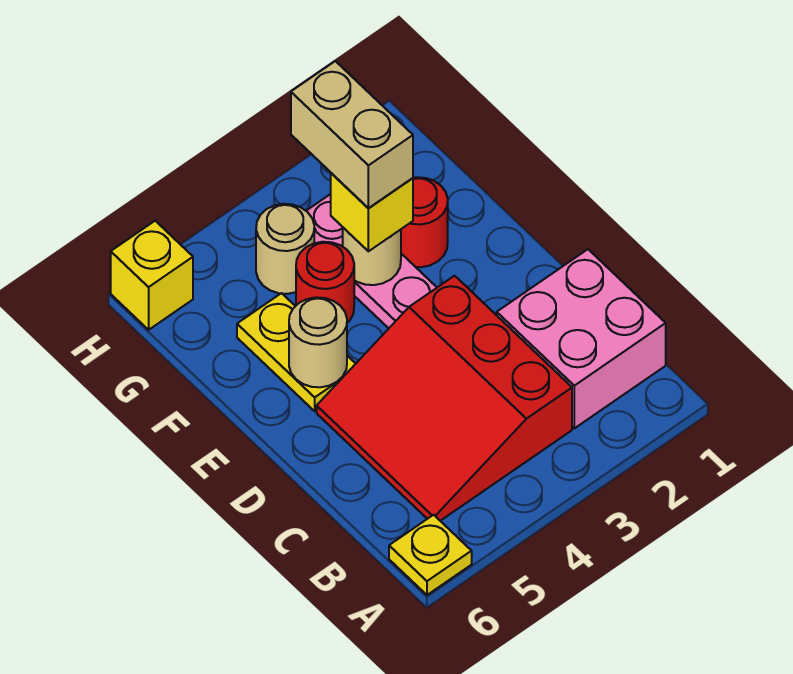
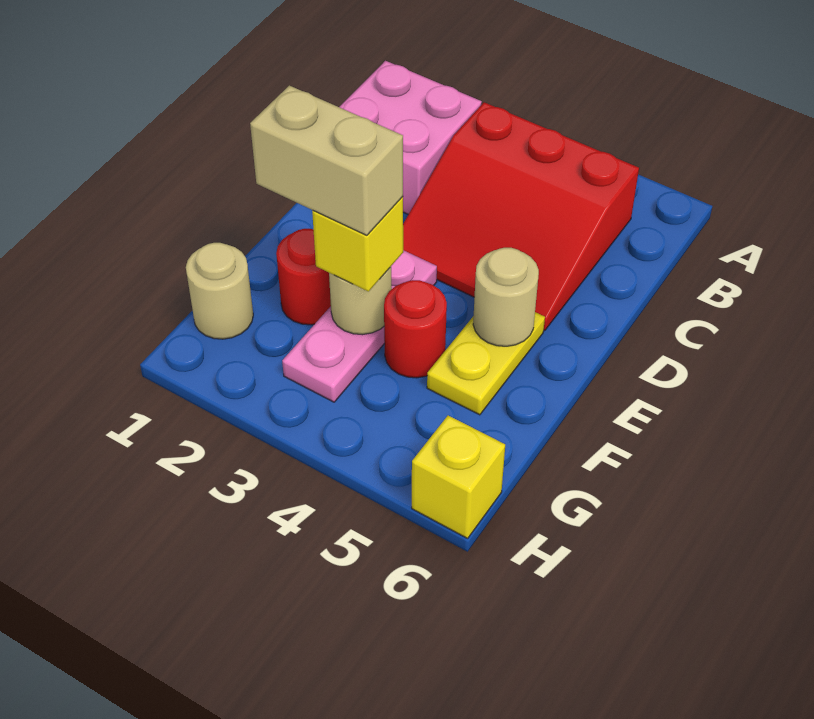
yellow plate A6 level 1 -> none
red slope B3:D5 level 1 top 3 -> red slope B3:D5 level 1 top B
tan brick F3:G3 level 4 -> tan brick F2:F3 level 4
tan round brick G4 level 1 -> tan round brick G1 level 1

